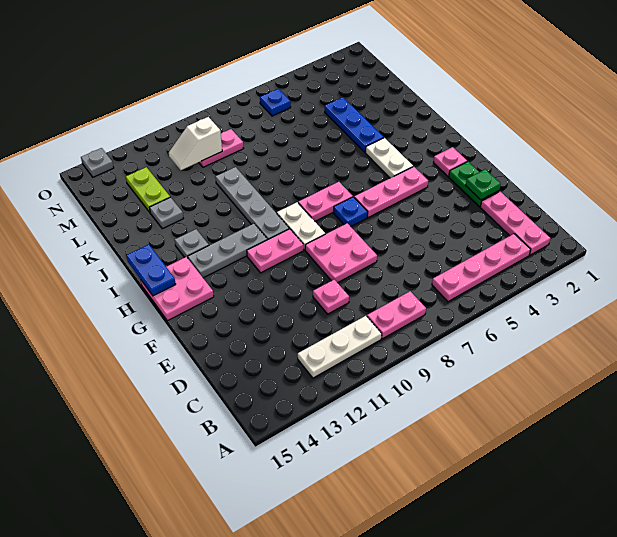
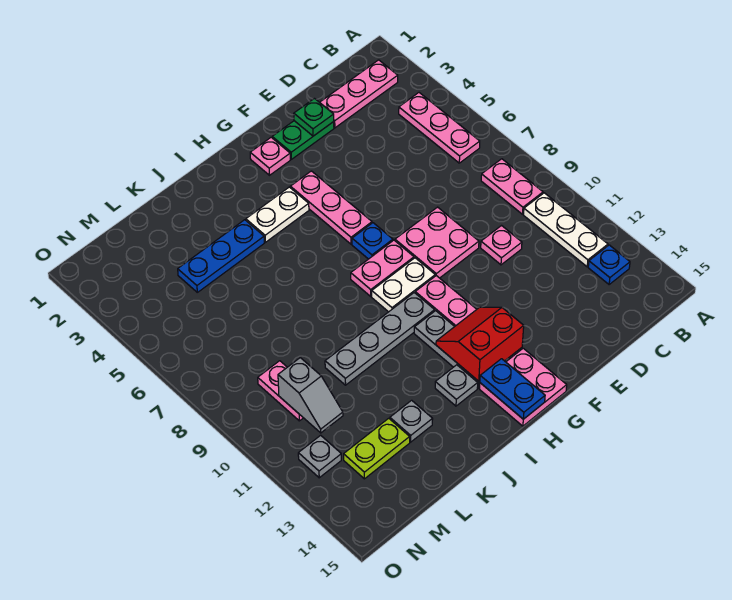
pink plate B3:B6 level 1 -> pink plate B4:B6 level 1
none -> red slope G12:H13 level 2 top 13
pink plate H7:H8 level 1 -> pink plate G8:H8 level 1
blue plate H15:I15 level 2 -> blue plate H14:H15 level 2
white slope M10:M11 level 2 top 10 -> grey slope M10:M11 level 2 top 10
blue plate N6 level 1 -> blue plate B13 level 1
grey plate O14 level 1 -> grey plate N12 level 1

